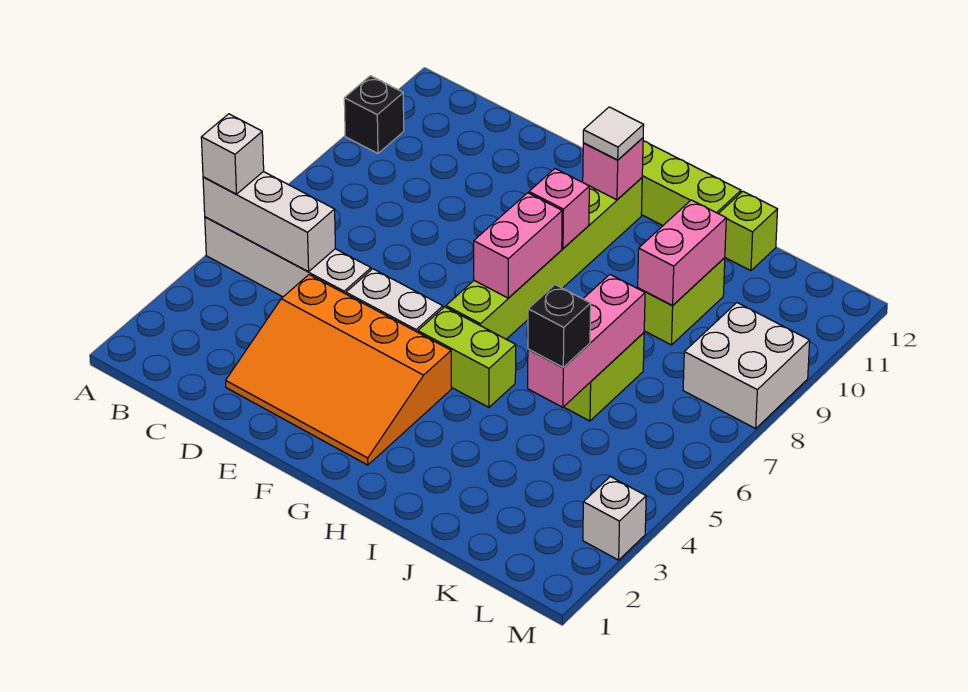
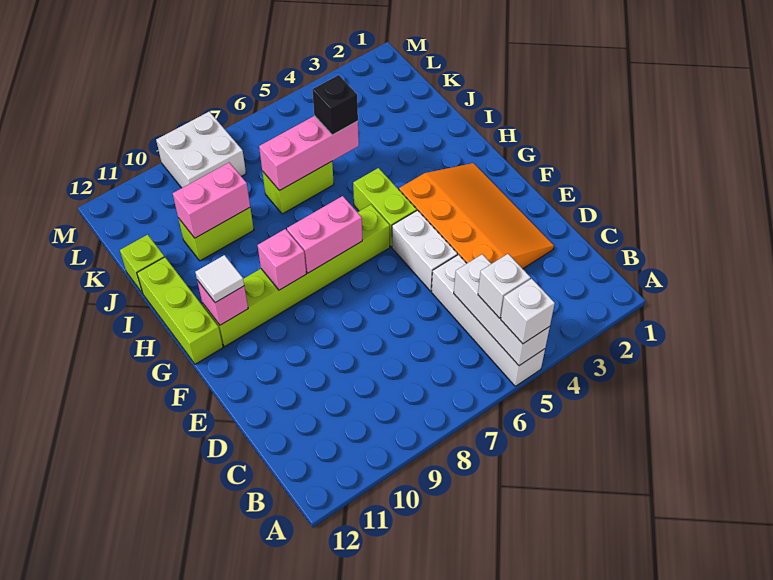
black brick A10 level 1 -> none
white brick M3 level 1 -> white brick B5 level 3

